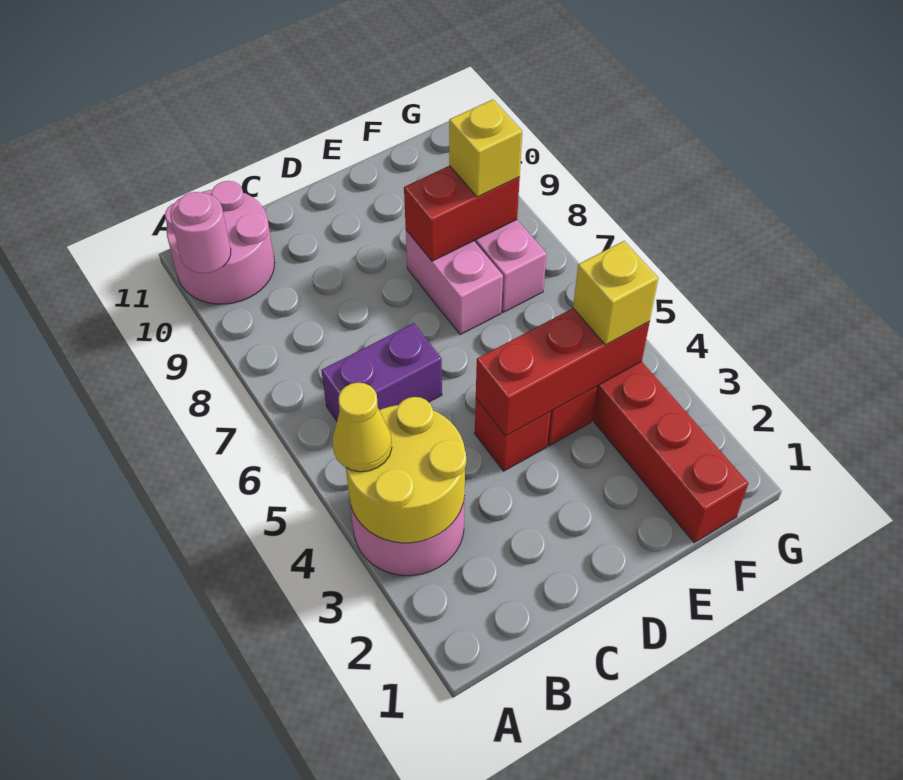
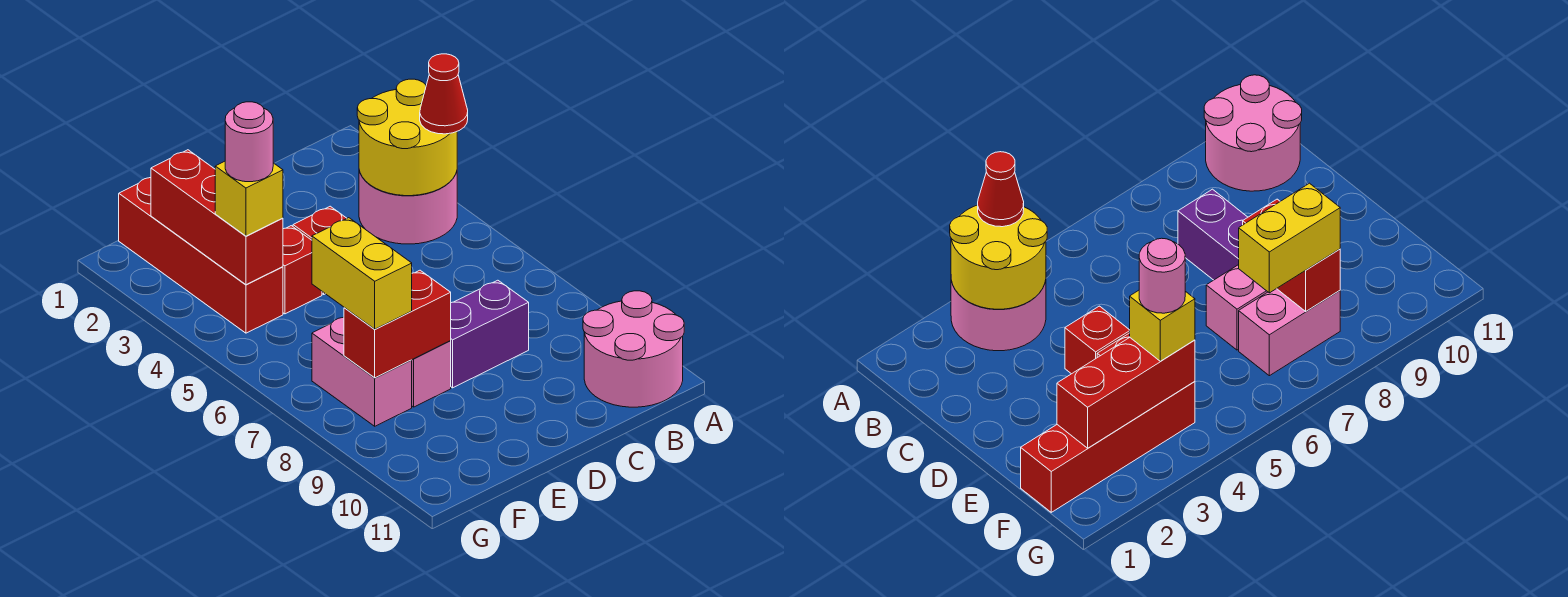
yellow cone A4 level 3 -> red cone A4 level 3
pink round brick A10 level 2 -> pink round brick F4 level 4
purple brick B6:C6 level 1 -> purple brick C8:D8 level 1
red brick D4:F4 level 2 -> red brick F2:F4 level 2
yellow brick F8 level 3 -> yellow brick F7:F8 level 3

